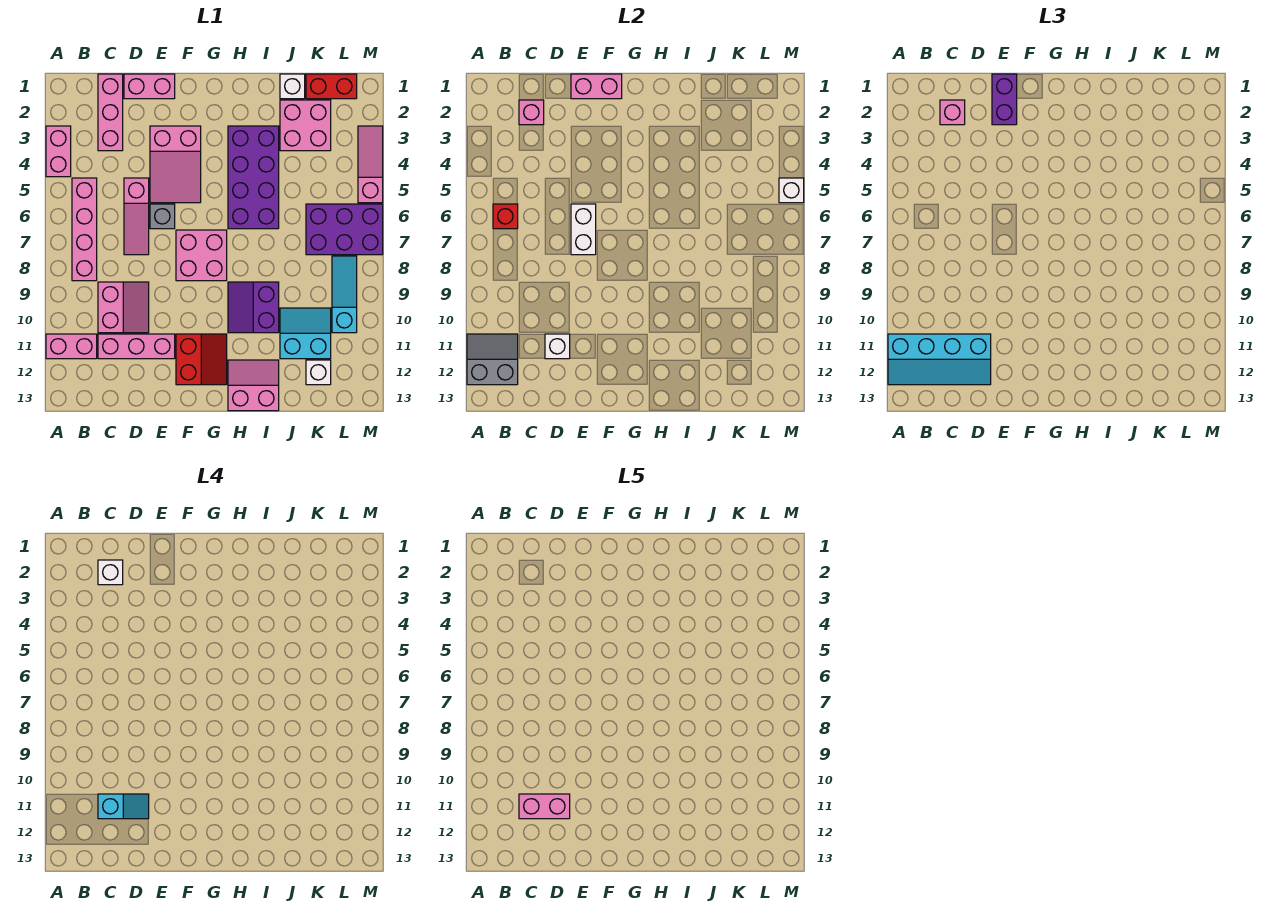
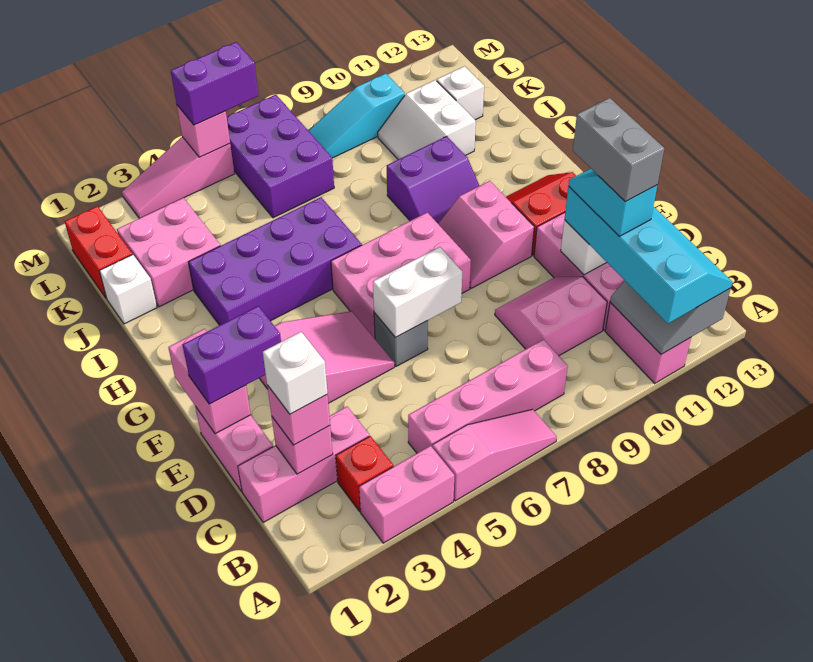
red brick B6 level 2 -> red brick B3 level 1
pink brick C11:D11 level 5 -> grey brick C11:D11 level 5
pink slope D5:D7 level 1 top 5 -> pink slope A5:A7 level 1 top 5
pink brick F7:G8 level 1 -> pink brick F6:G8 level 1
pink slope H12:I13 level 1 top 13 -> pink slope F9:G10 level 1 top 10
cyan slope J10:K11 level 1 top 11 -> white slope J10:K11 level 1 top 11
white brick M5 level 2 -> pink brick M5 level 2
none -> purple brick M5:M6 level 3

